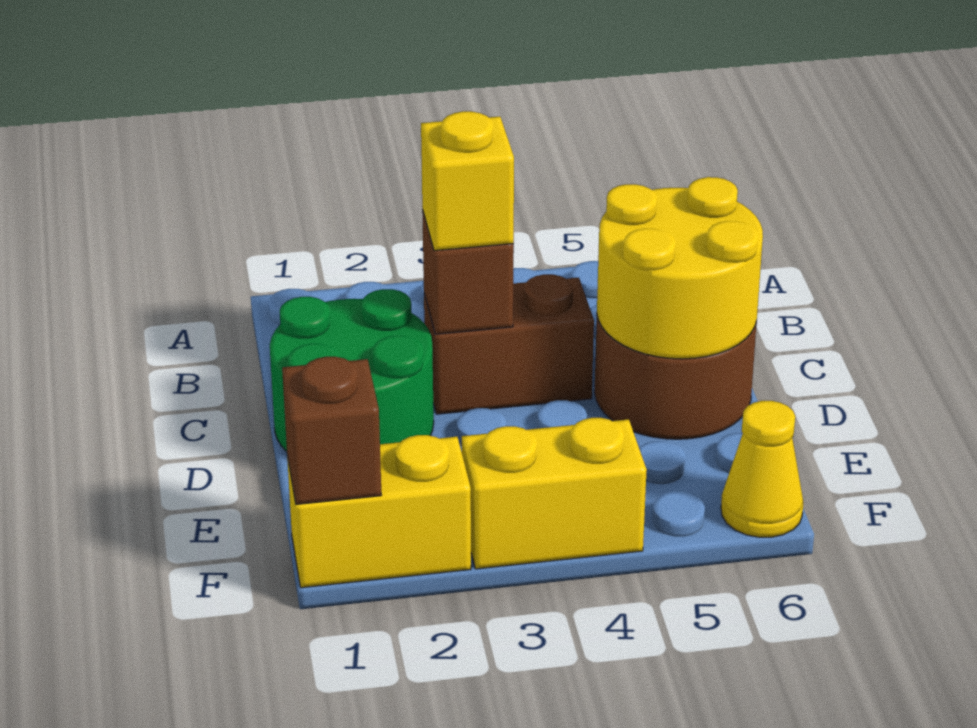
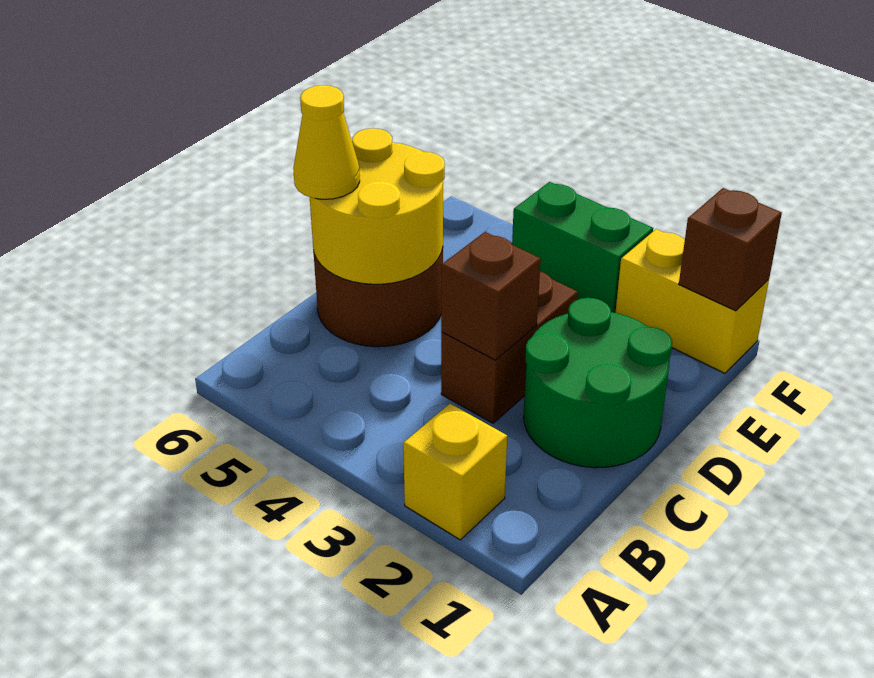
brown brick C3:C4 level 1 -> brown brick C3:D3 level 1
yellow brick C3 level 3 -> yellow brick A2 level 1
yellow brick F3:F4 level 1 -> green brick F3:F4 level 1
yellow cone F6 level 1 -> yellow cone C6 level 3

